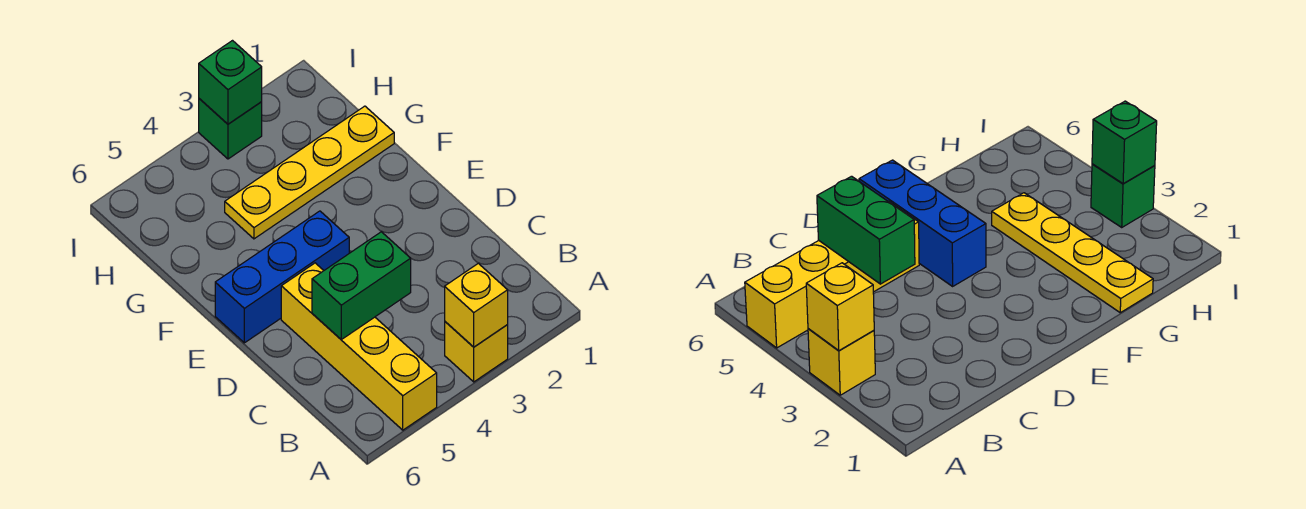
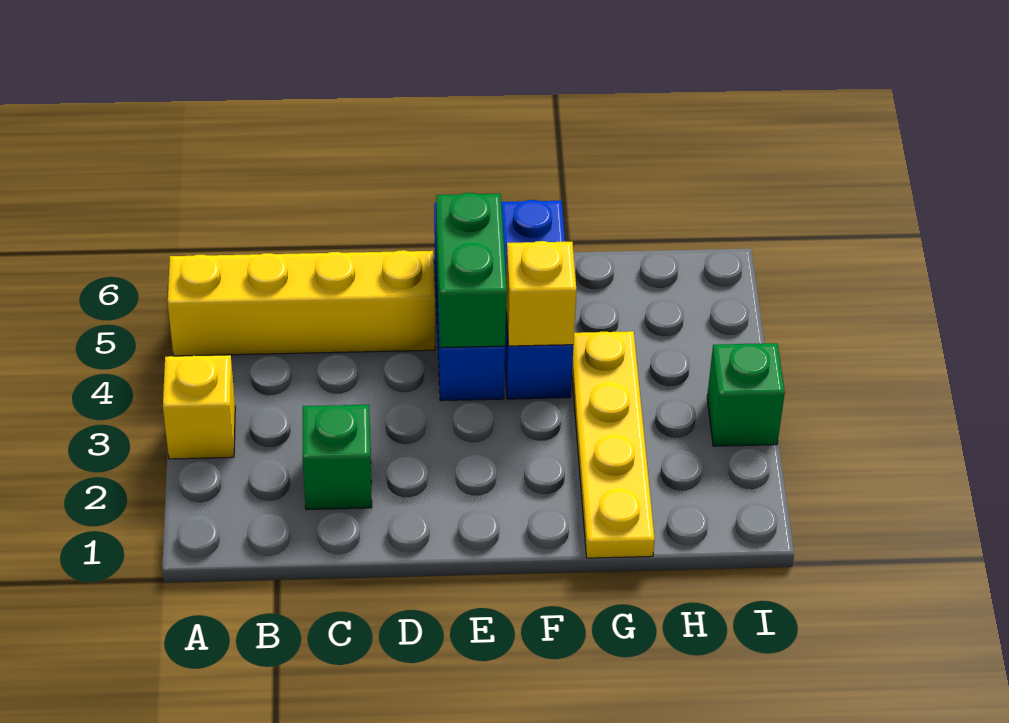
yellow brick A3 level 2 -> yellow brick F4 level 2
green brick C4:C5 level 2 -> green brick E4:E5 level 2
none -> blue brick F4:F6 level 1
green brick I3 level 2 -> green brick C2 level 1

